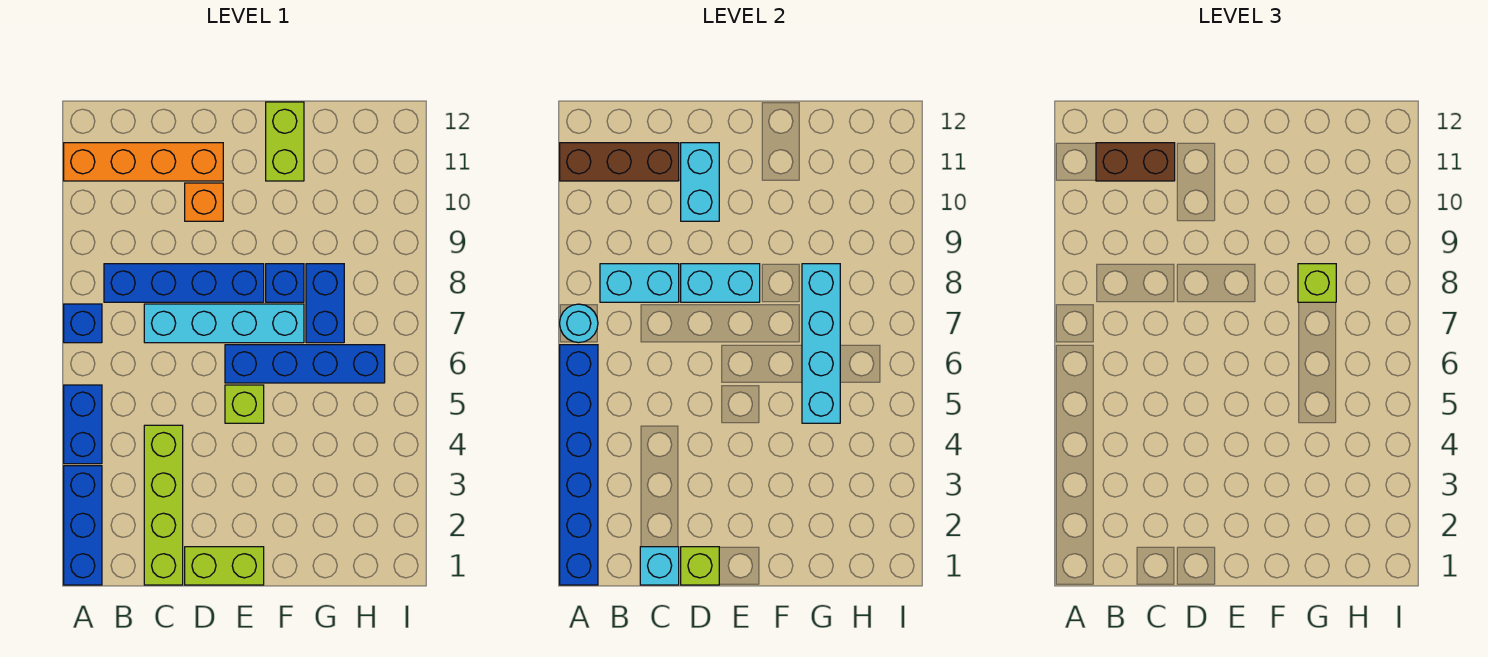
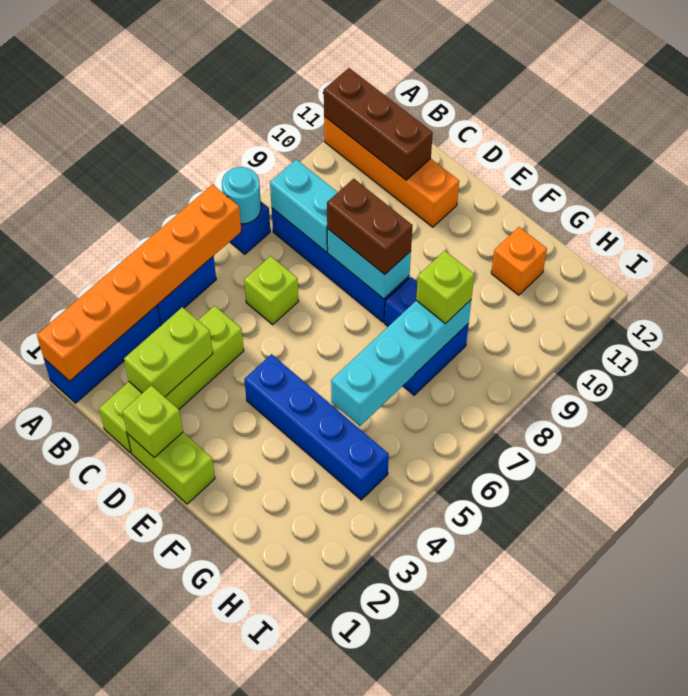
blue brick A1:A6 level 2 -> orange brick A1:A6 level 2
brown brick B11:C11 level 3 -> brown brick D8:E8 level 3
cyan brick C1 level 2 -> none
cyan brick C7:F7 level 1 -> none
orange brick D10 level 1 -> orange brick G11 level 1
cyan brick D10:D11 level 2 -> none
lime brick E5 level 1 -> lime brick C6 level 1
blue brick E6:H6 level 1 -> blue brick E4:H4 level 1
lime brick F11:F12 level 1 -> lime brick C2:C3 level 2

